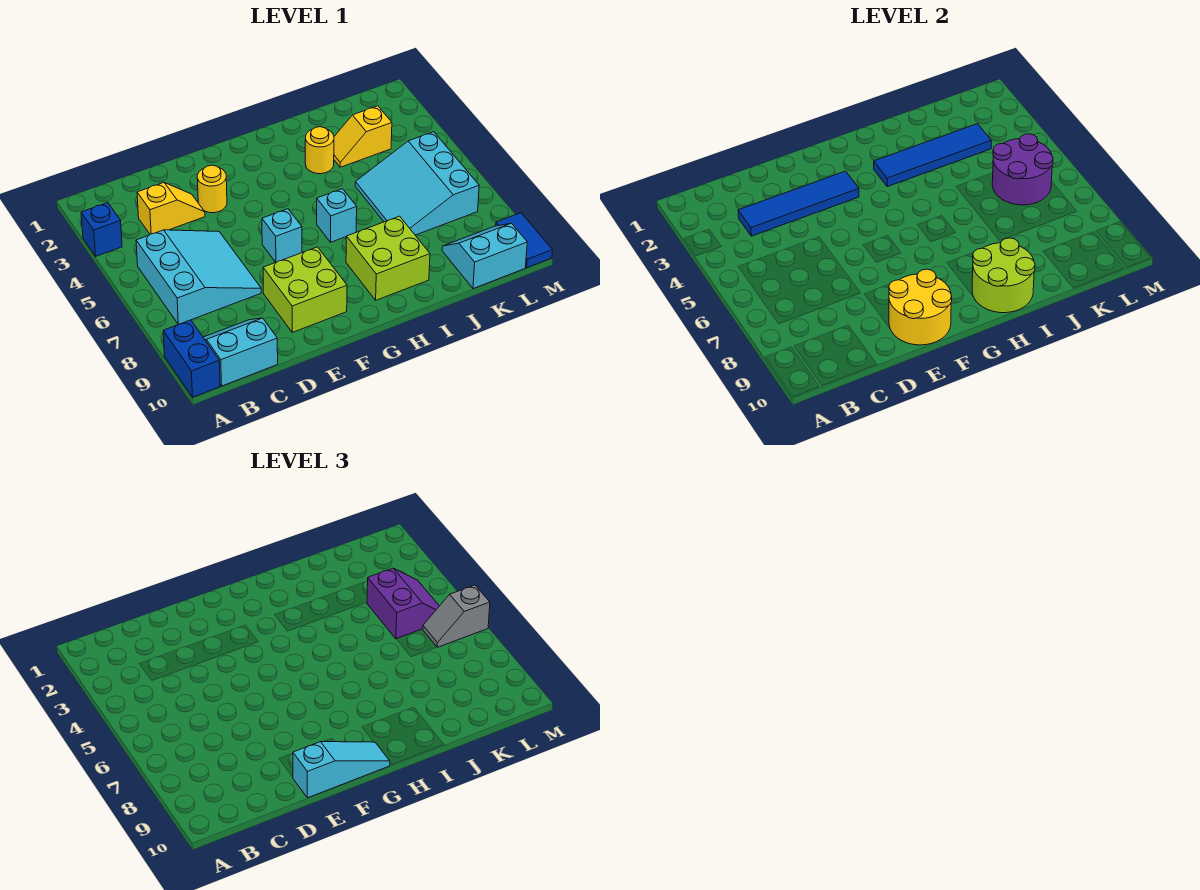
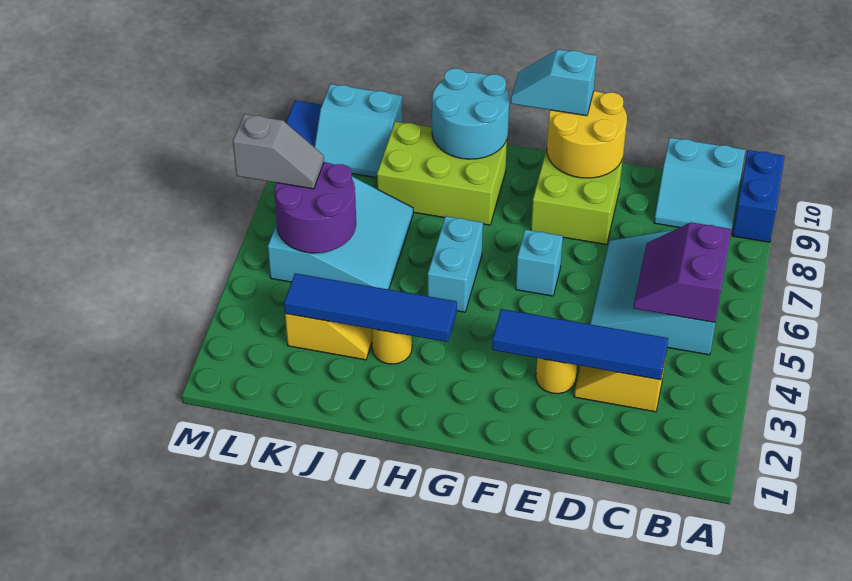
blue brick A3 level 1 -> none
cyan slope E10:G10 level 3 top E -> cyan slope F10:G10 level 3 top F
cyan brick H6 level 1 -> cyan brick H5:H6 level 1
lime brick H8:I9 level 1 -> lime brick H8:J9 level 1
lime round brick H9:I10 level 2 -> cyan round brick H9:I10 level 2
purple slope K4:L5 level 3 top K -> purple slope B5:C6 level 2 top B

